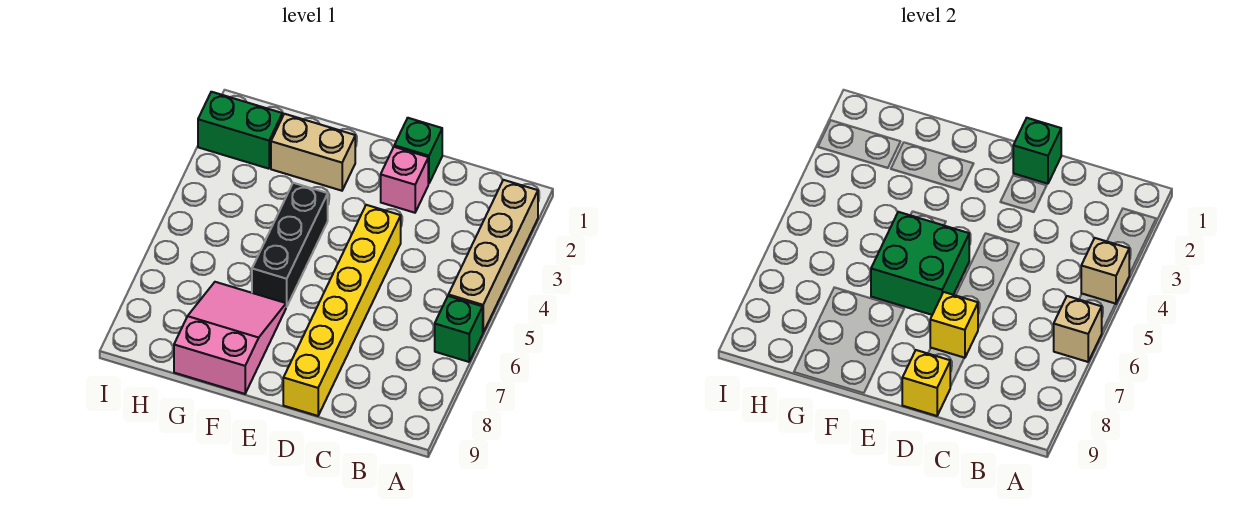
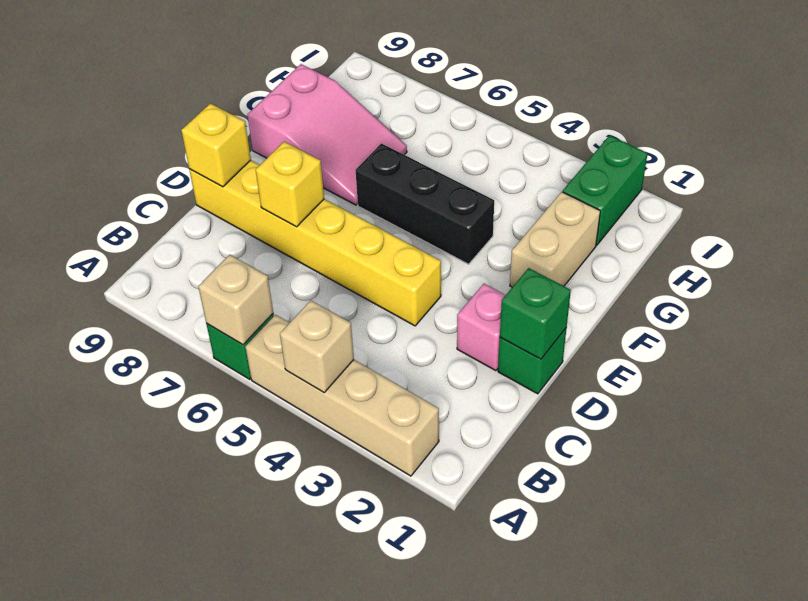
green brick E5:F6 level 2 -> none

